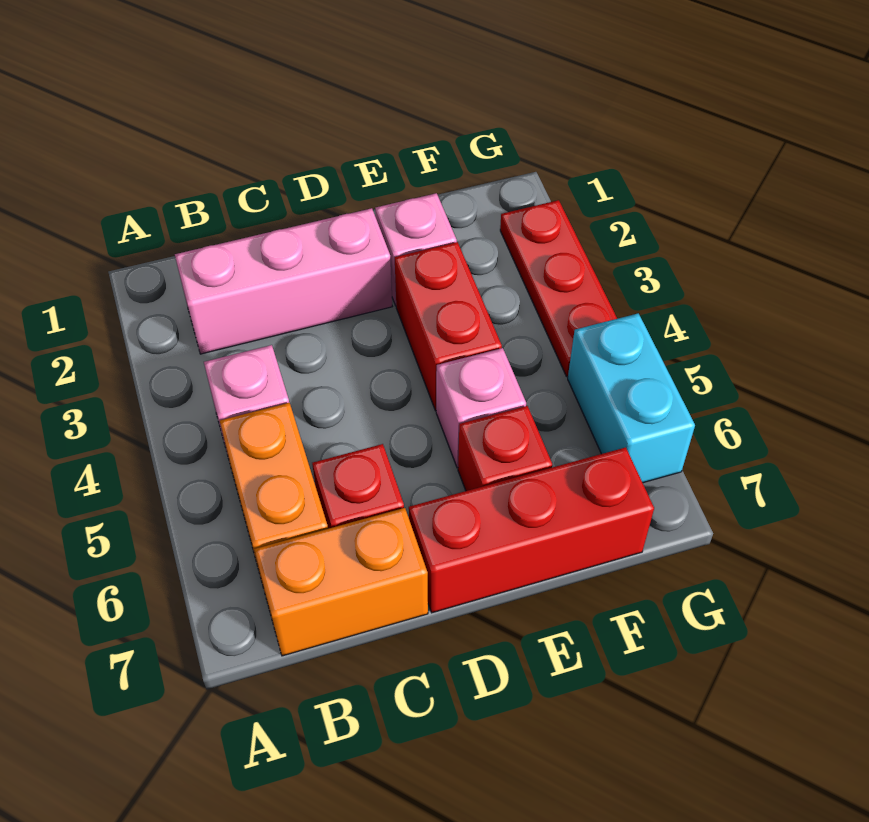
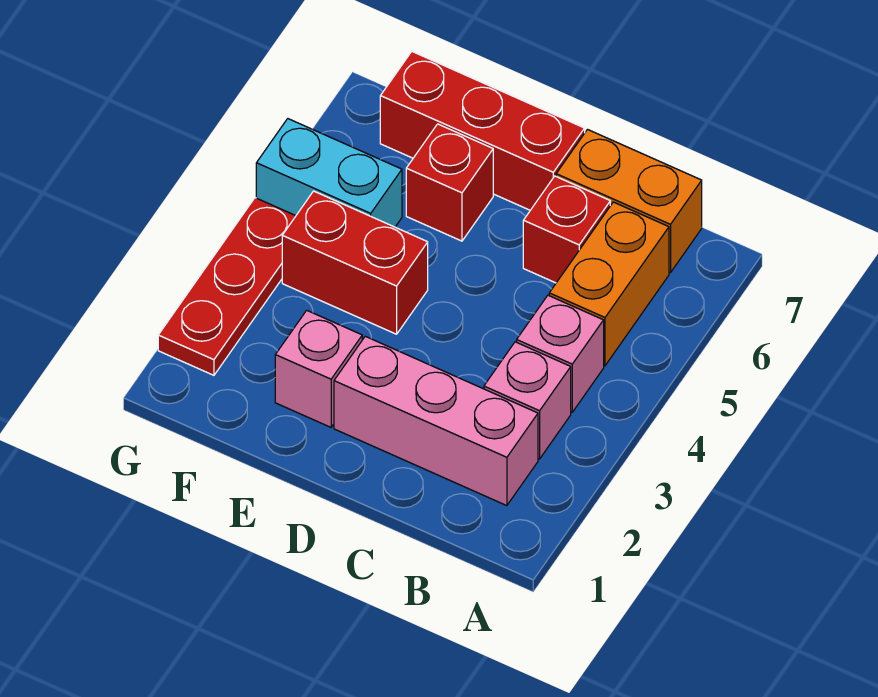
red brick E3:E4 level 1 -> red brick E4:F4 level 1
pink brick E5 level 1 -> pink brick B3 level 1
cyan brick G5:G6 level 1 -> cyan brick F5:G5 level 1

